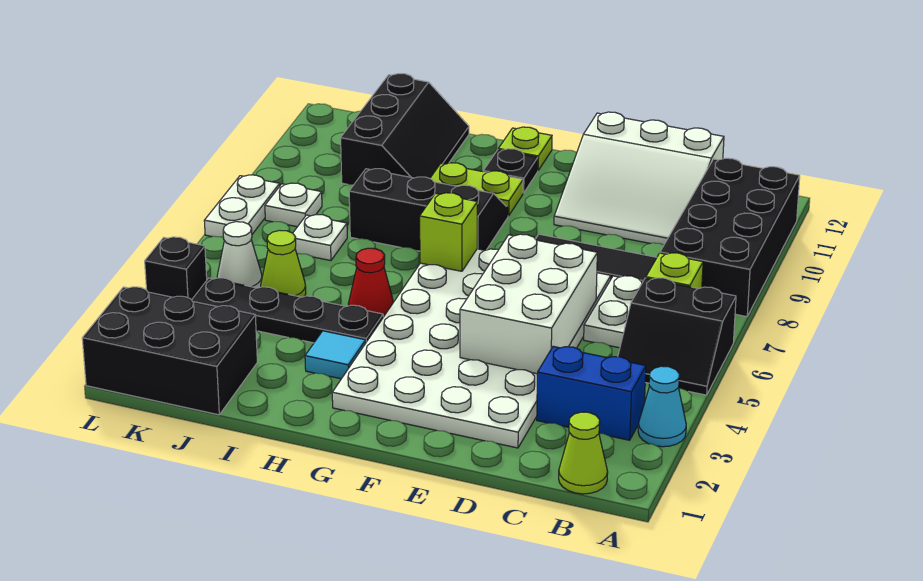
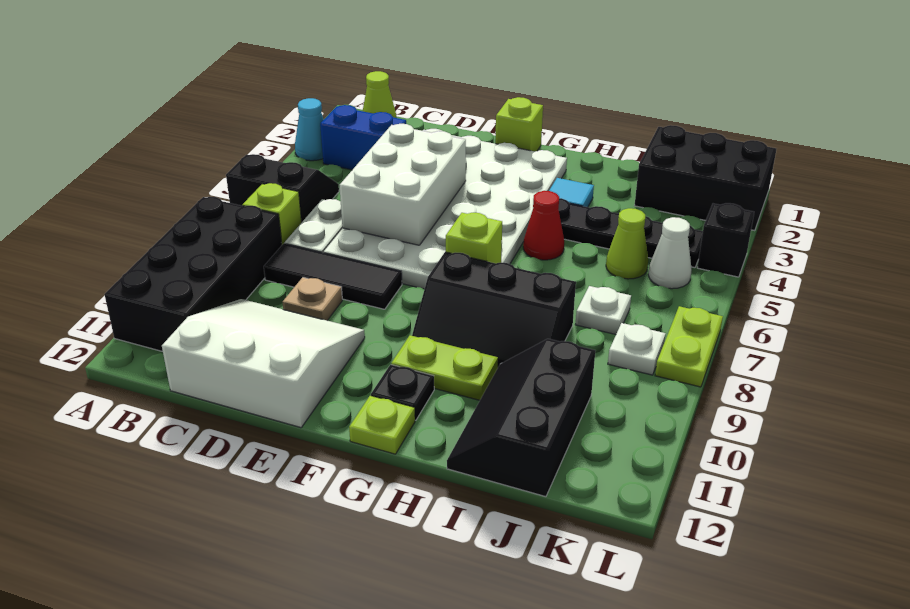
none -> tan plate D9 level 1
none -> lime brick F1 level 1
white plate L7:L8 level 1 -> lime plate L7:L8 level 1

